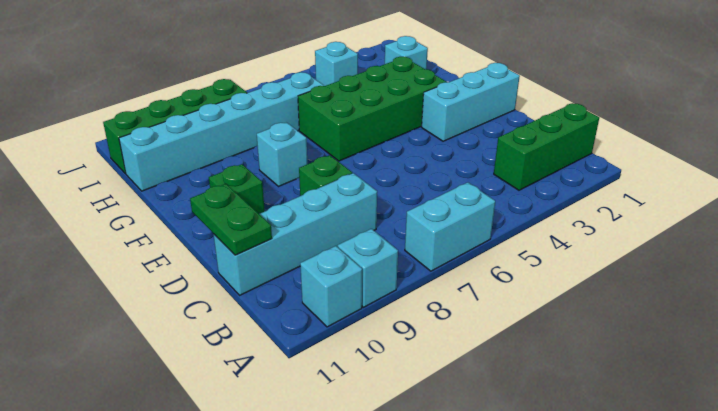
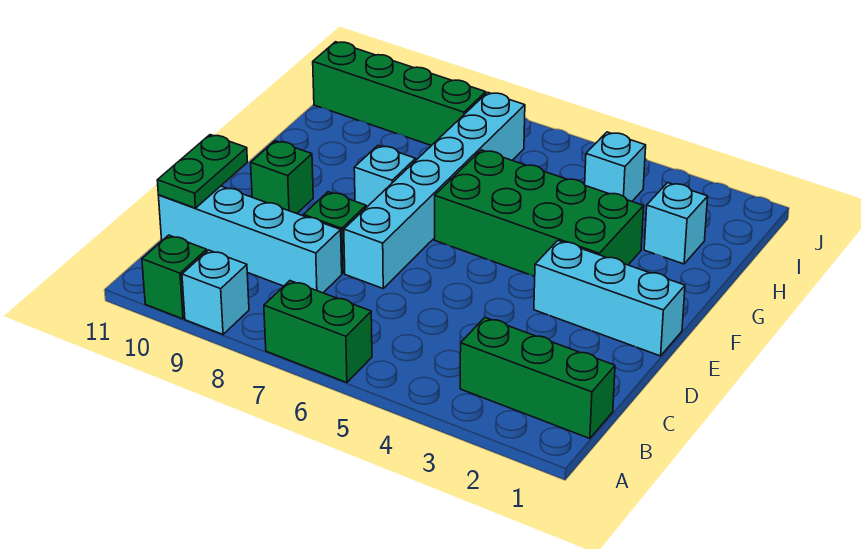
cyan brick A6:A7 level 1 -> green brick A6:A7 level 1
cyan brick A10 level 1 -> green brick A10 level 1
cyan brick H6:H11 level 1 -> cyan brick D7:I7 level 1

